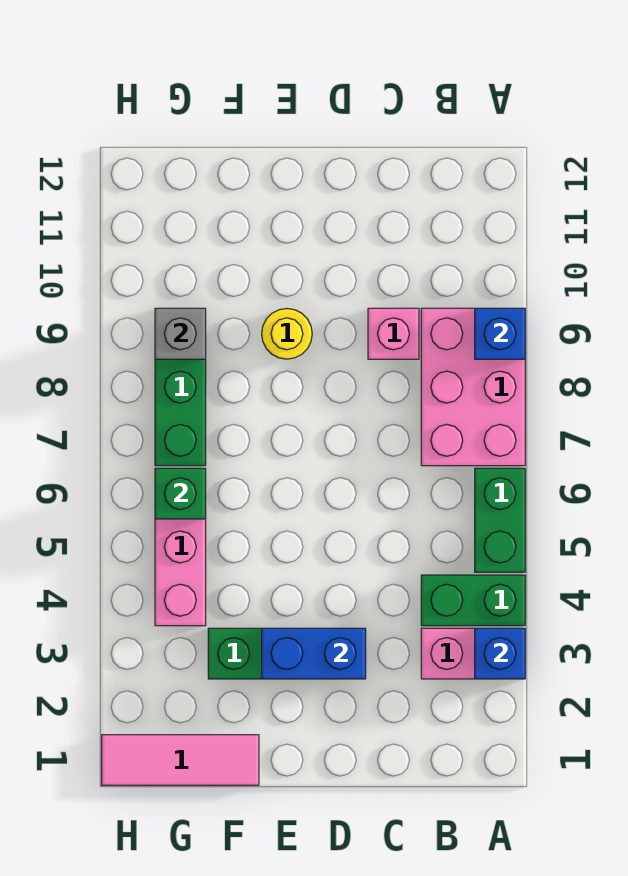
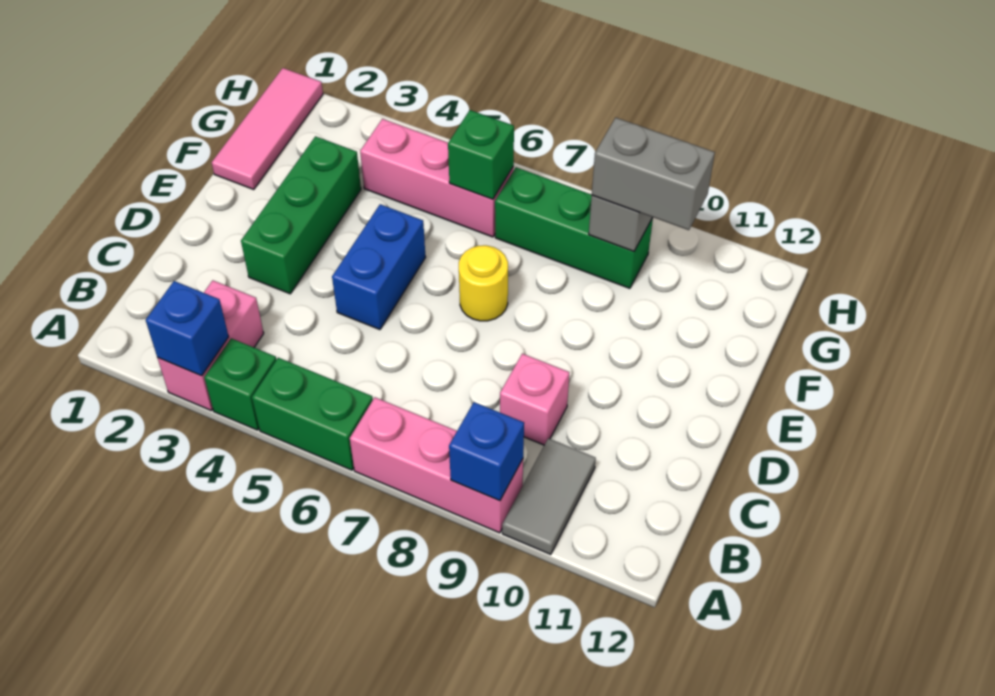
green brick A4:B4 level 1 -> green brick A4 level 1
pink brick A7:B9 level 1 -> pink brick A7:A9 level 1
none -> grey tile A10:B10 level 1
blue brick D3:E3 level 2 -> blue brick D5:E5 level 1
yellow round brick E9 level 1 -> yellow round brick E7 level 1
none -> grey brick G9:G10 level 3

